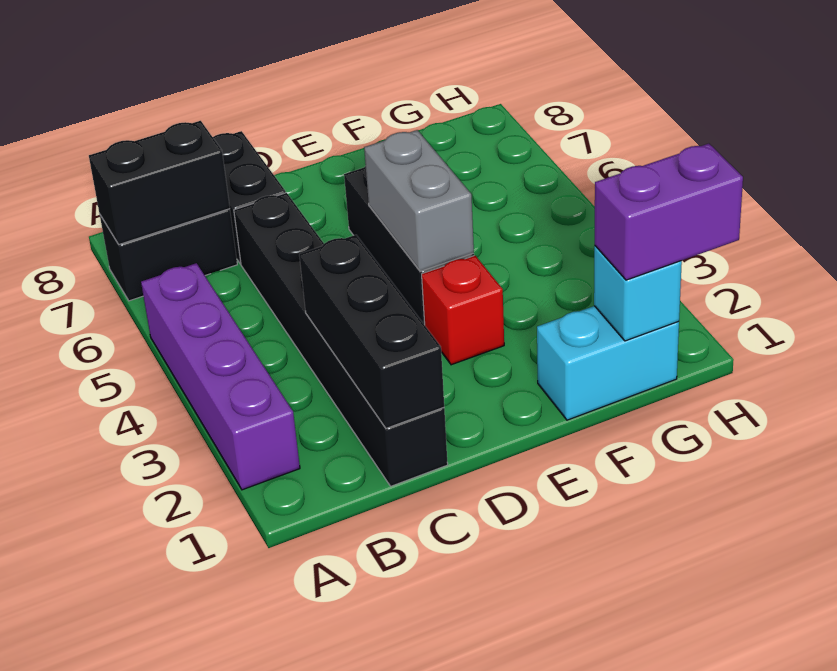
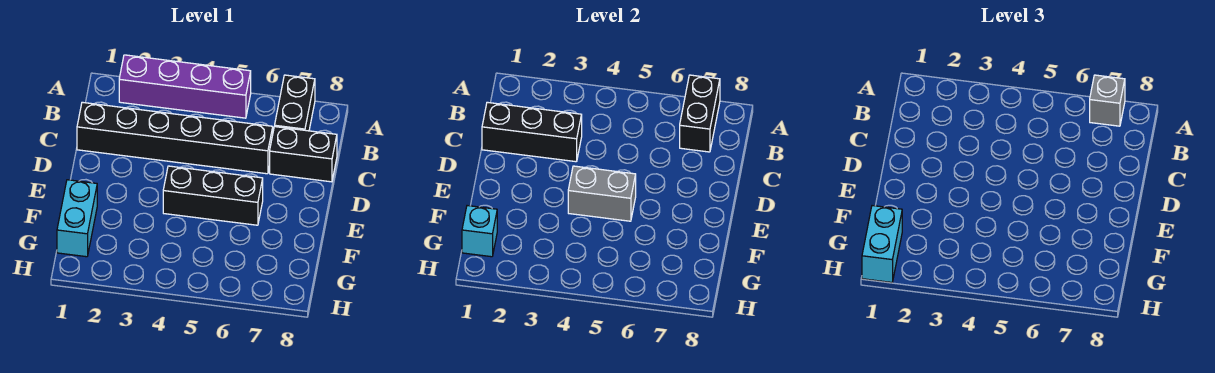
none -> grey brick A7 level 3
red brick E3 level 1 -> none
purple brick G1:H1 level 3 -> cyan brick G1:H1 level 3

